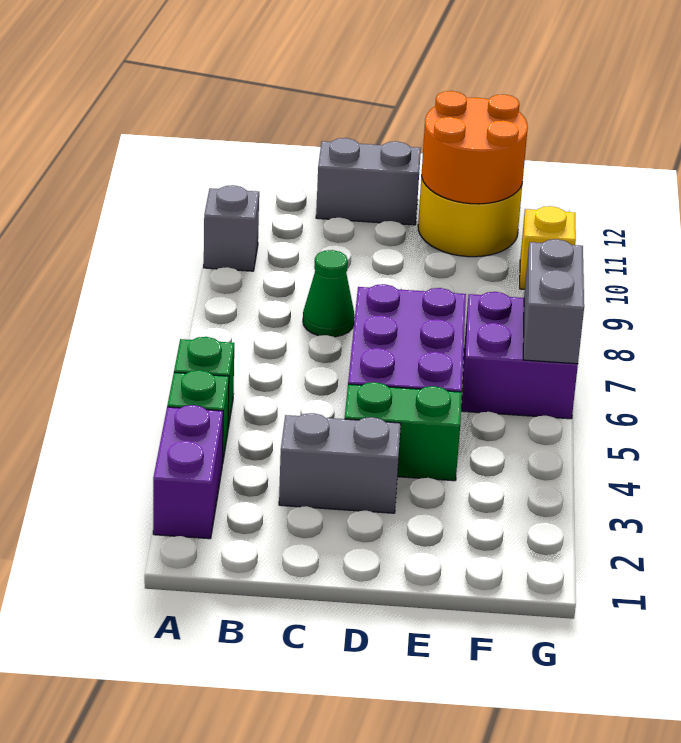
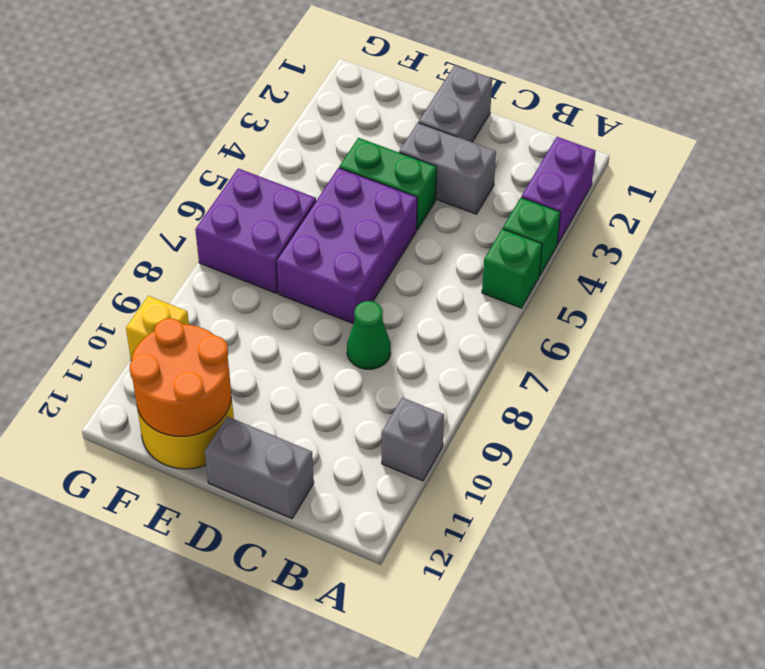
grey brick G6:G7 level 2 -> grey brick D1:D2 level 1

